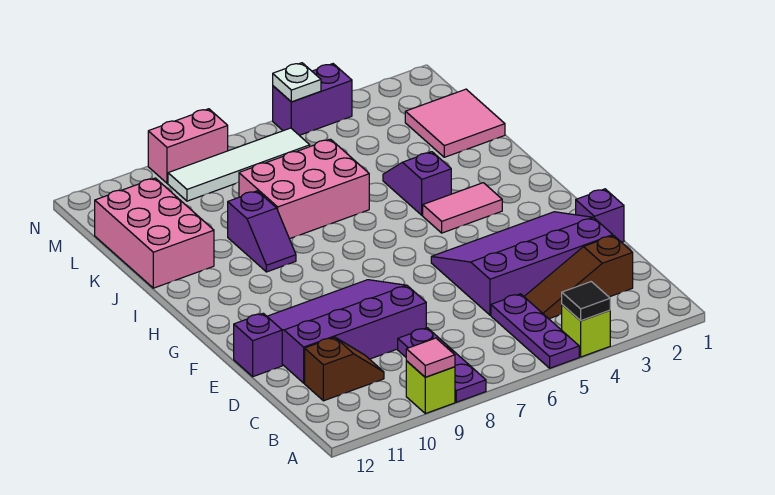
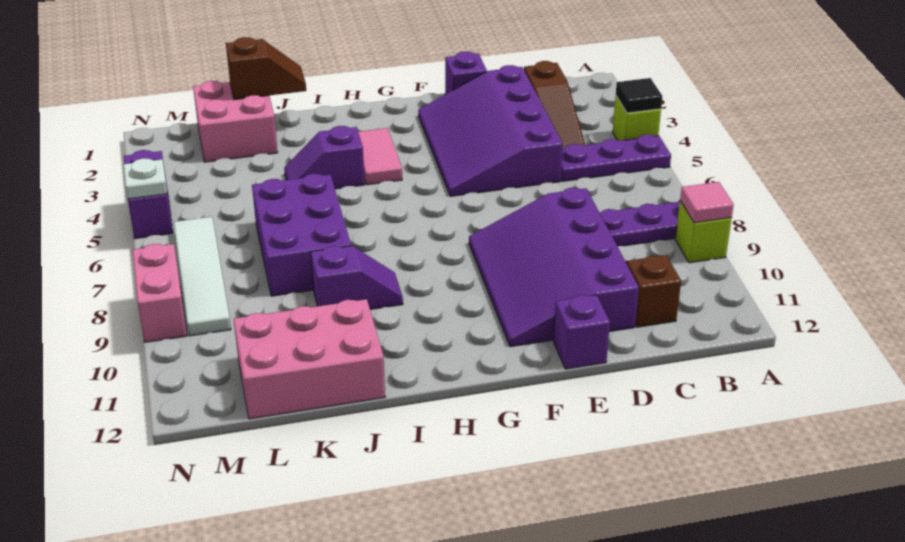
none -> brown slope J1:K1 level 2 top K
pink brick J6:K8 level 1 -> purple brick J6:K8 level 1
pink tile K1:L2 level 1 -> pink brick K1:L2 level 1

